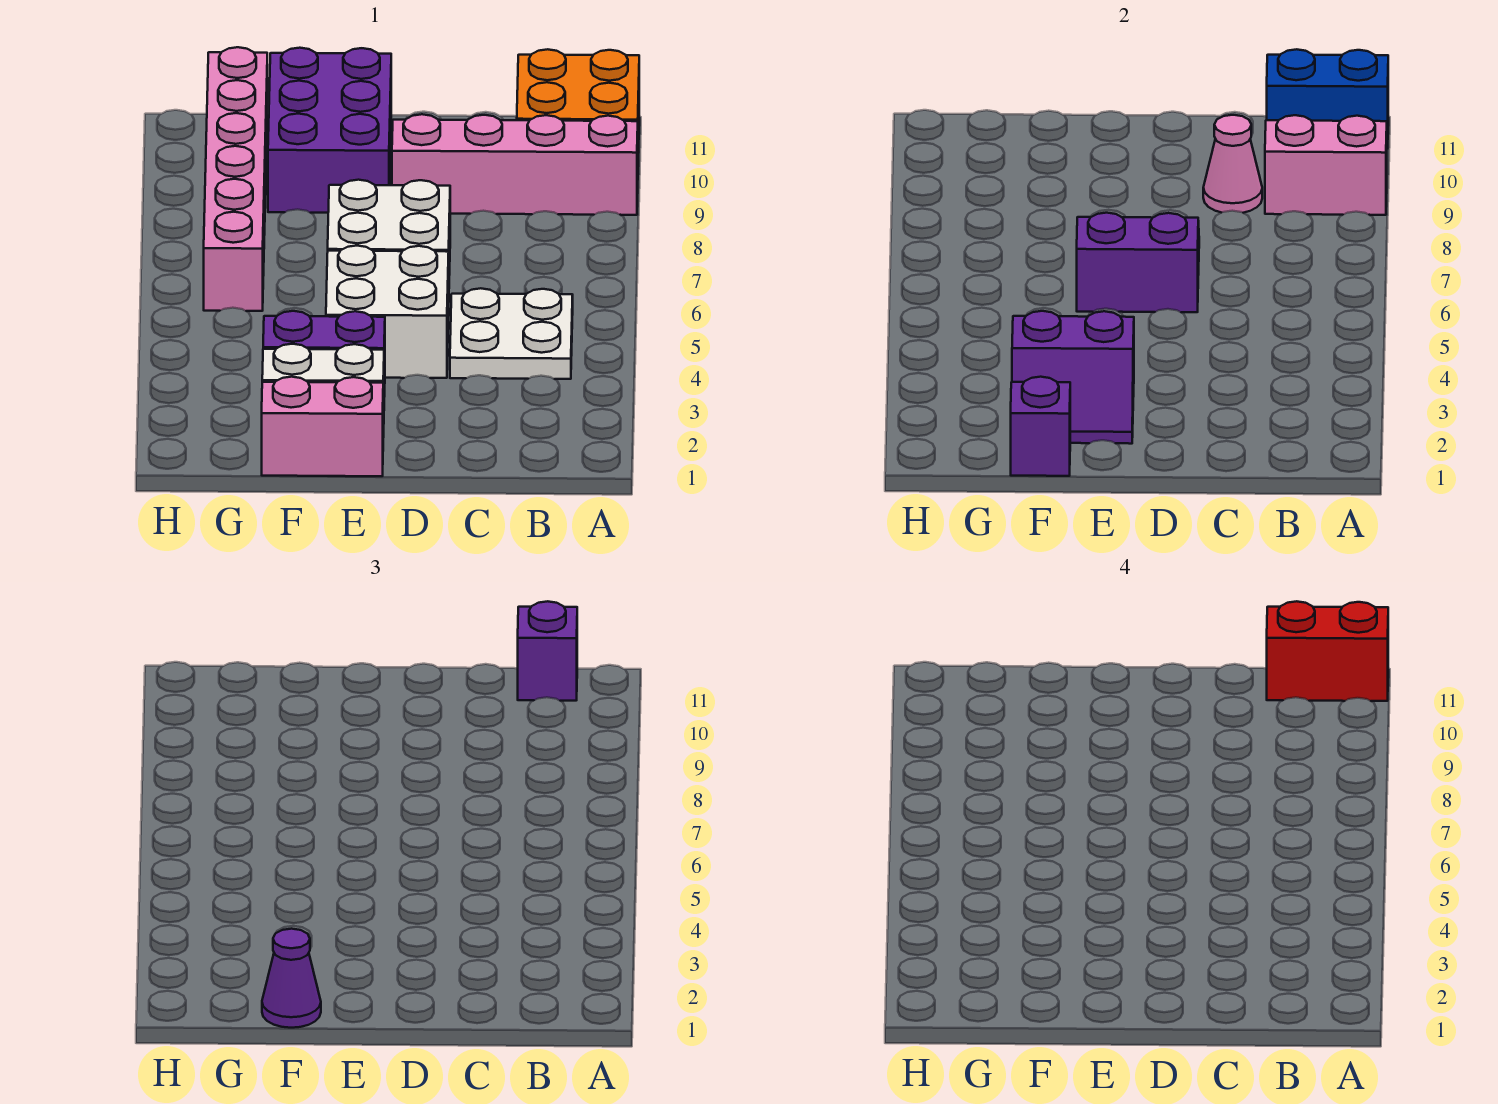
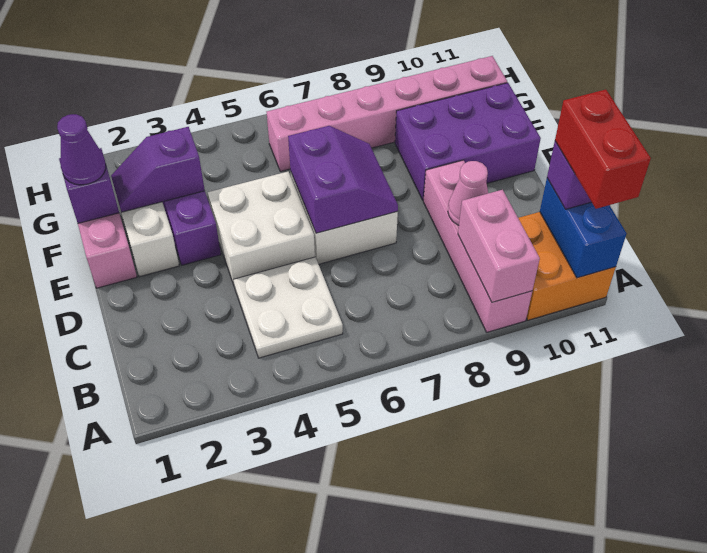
purple slope E2:F3 level 2 top 3 -> purple slope F2:F3 level 2 top 3

